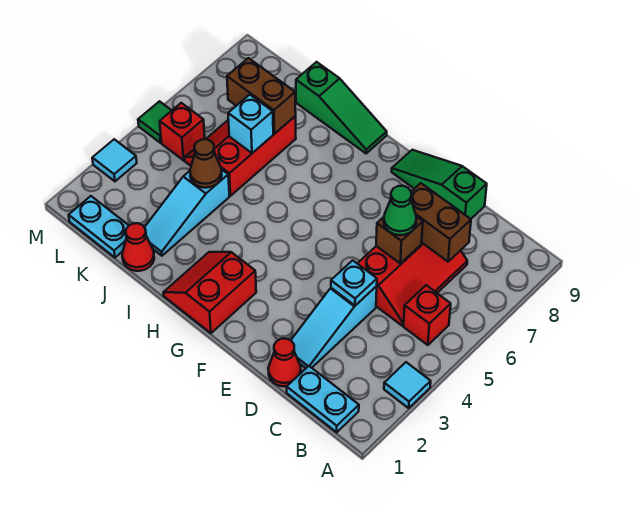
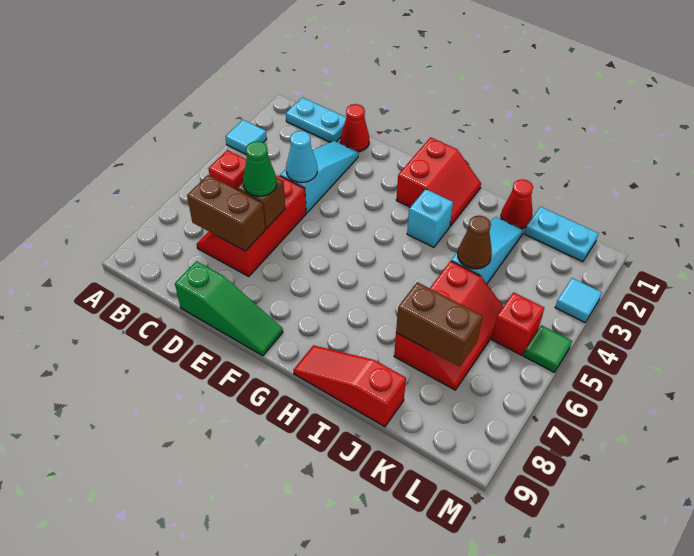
cyan plate D4 level 2 -> cyan cone D4 level 2
green slope H9:J9 level 1 top J -> red slope H9:J9 level 1 top J
cyan brick J6 level 2 -> cyan brick H3 level 1

